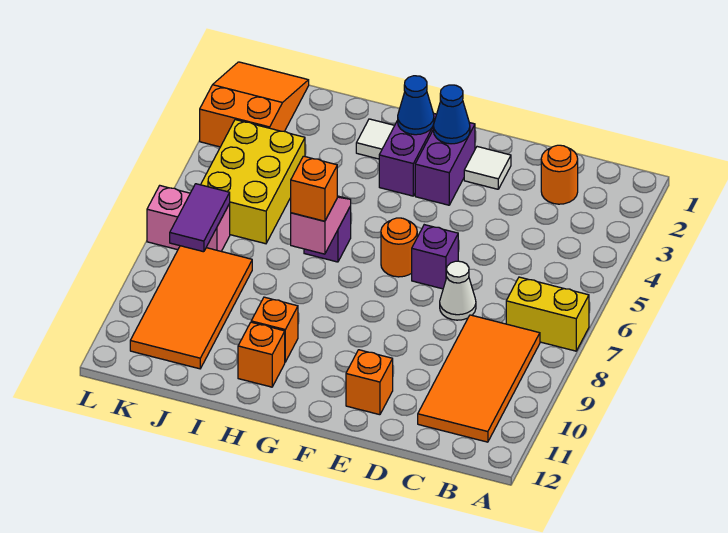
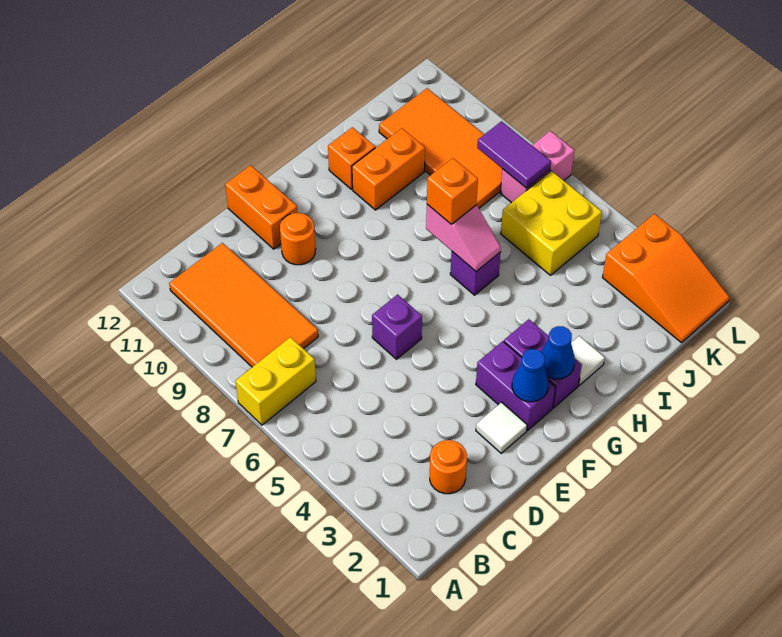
white cone D7 level 1 -> none
orange brick E11 level 1 -> orange brick E11:E12 level 1
orange round brick F6 level 1 -> orange round brick E10 level 1
orange brick H10 level 1 -> orange brick H10:I10 level 1
yellow brick J4:K6 level 1 -> yellow brick J5:K6 level 1

